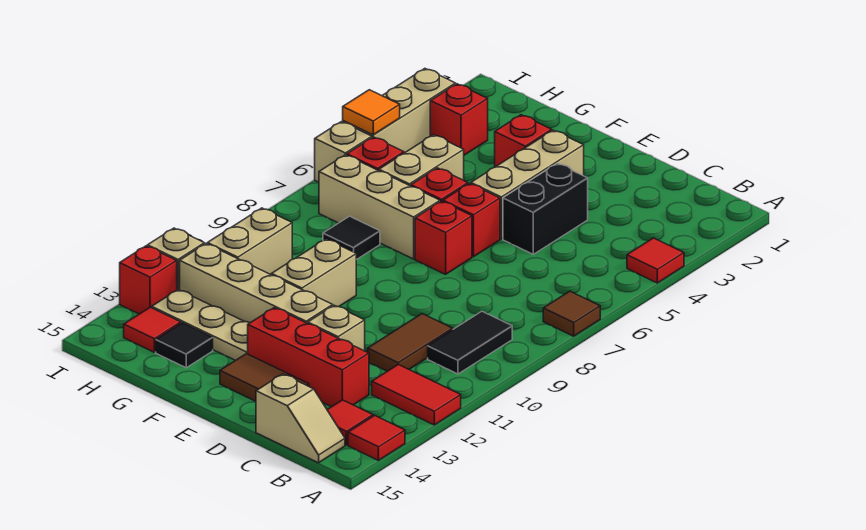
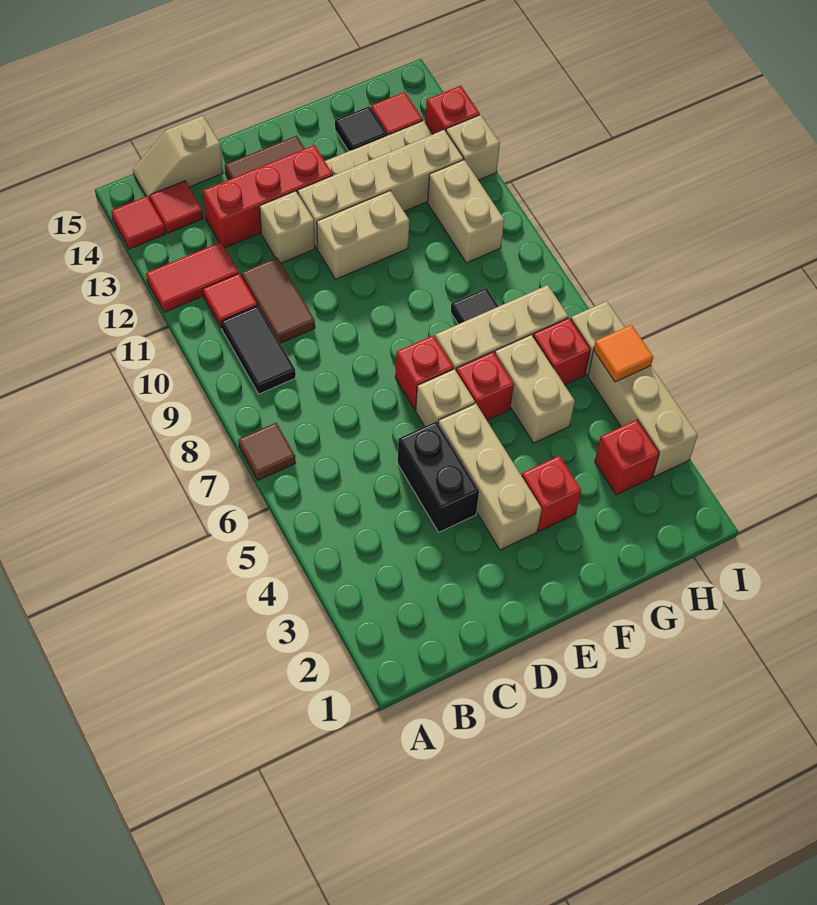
red tile A4 level 1 -> red tile B11 level 1
red brick E6 level 1 -> tan brick E6 level 1
tan brick F10:F11 level 1 -> tan brick E11:F11 level 1

